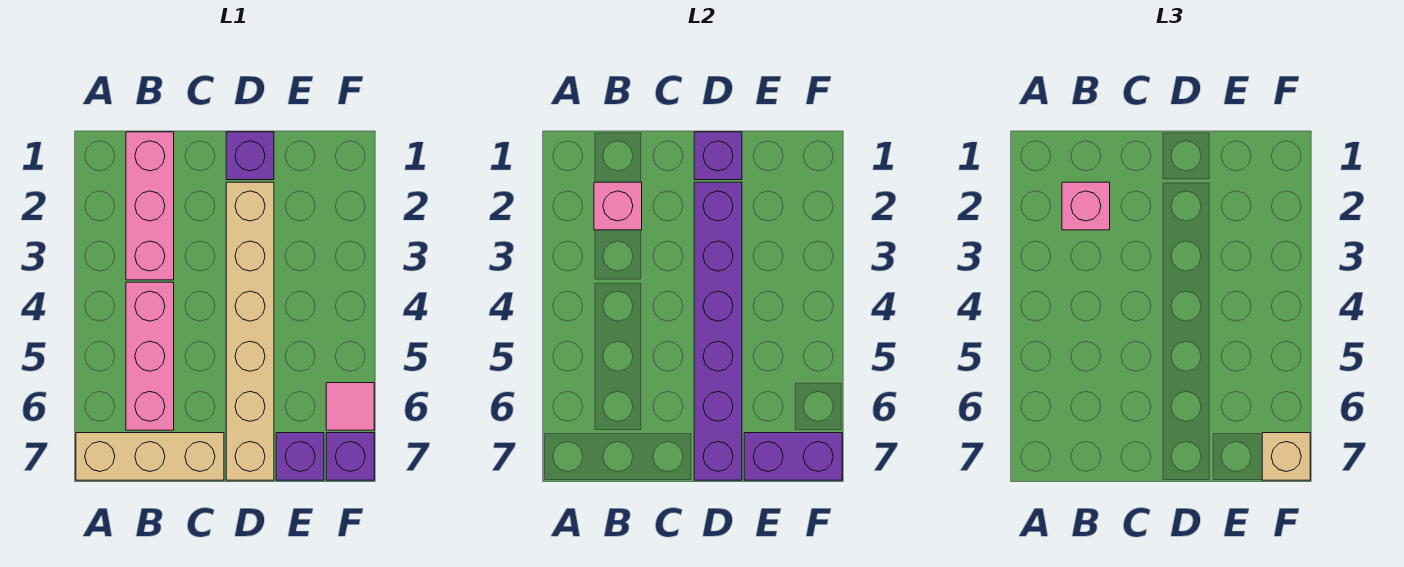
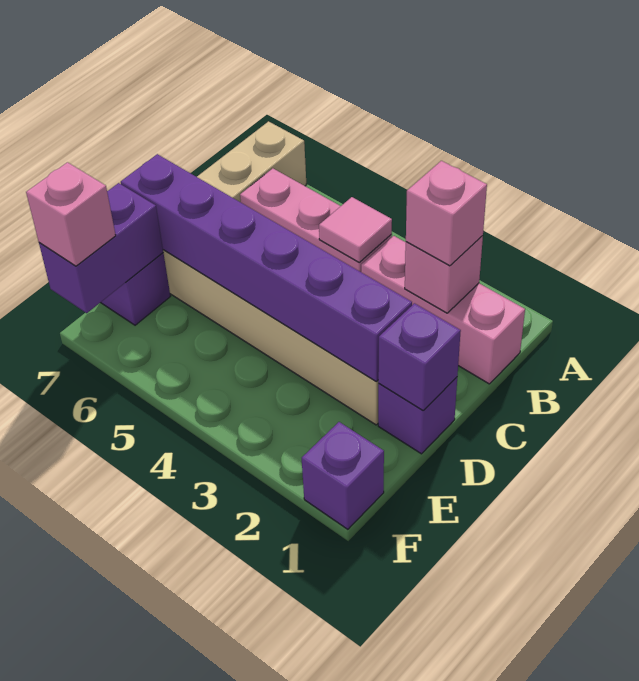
pink tile F6 level 1 -> pink tile B4 level 2
purple brick F7 level 1 -> purple brick F1 level 1
tan brick F7 level 3 -> pink brick F7 level 3

